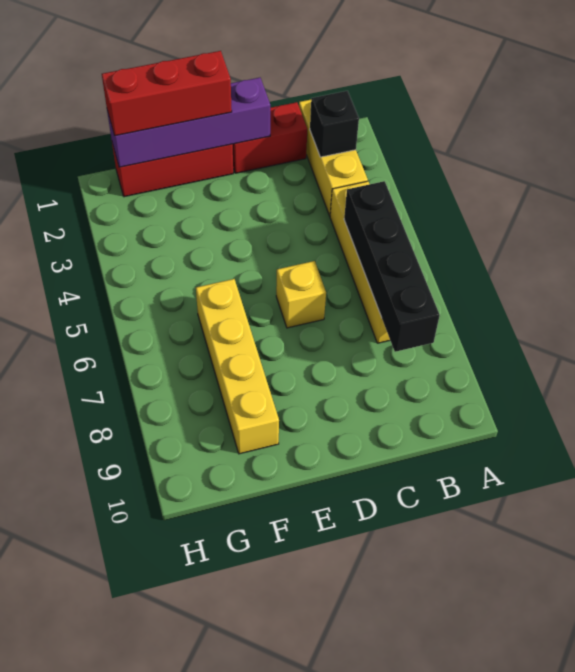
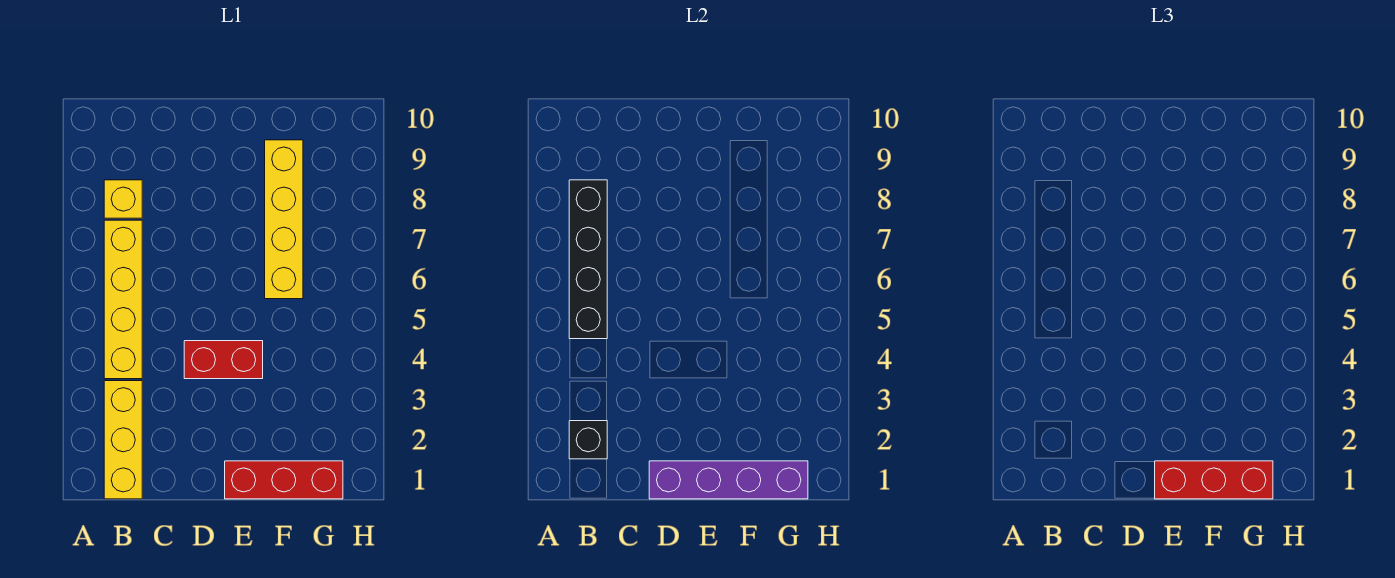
red brick C1:D1 level 1 -> red brick D4:E4 level 1
yellow brick D6 level 1 -> yellow brick B8 level 1

